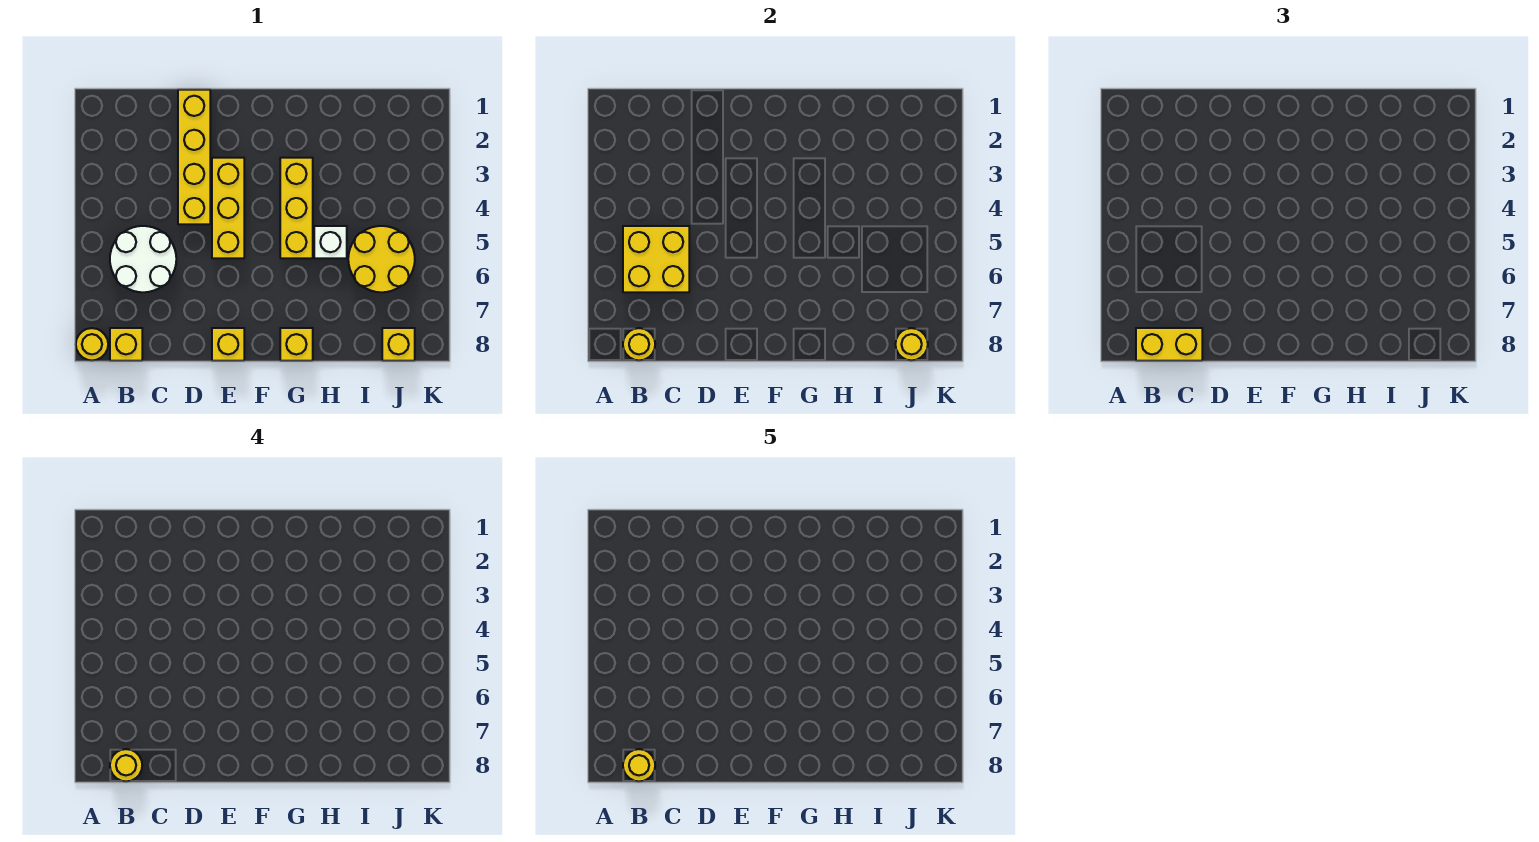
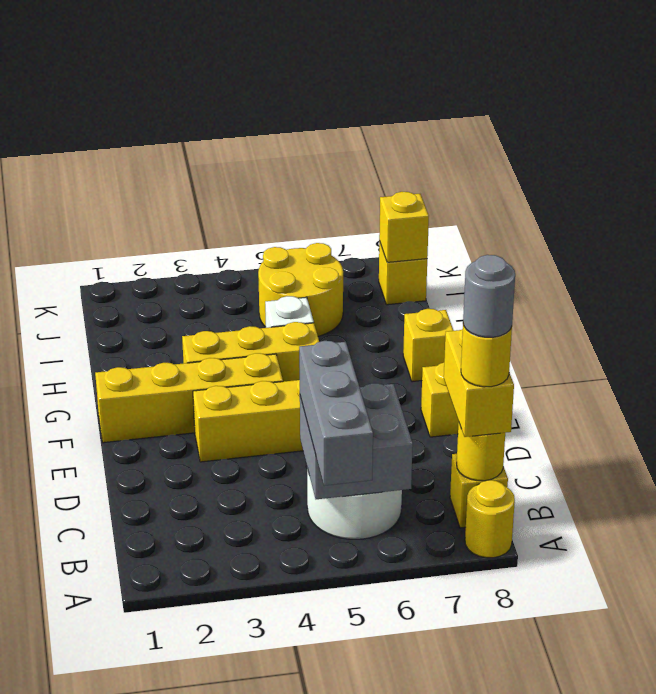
none -> grey brick A5:C5 level 3
yellow brick B5:C6 level 2 -> grey brick B5:C6 level 2
yellow round brick B8 level 5 -> grey round brick B8 level 5
yellow brick D1:D4 level 1 -> yellow brick F1:F4 level 1
yellow round brick J8 level 2 -> yellow brick J8 level 2

